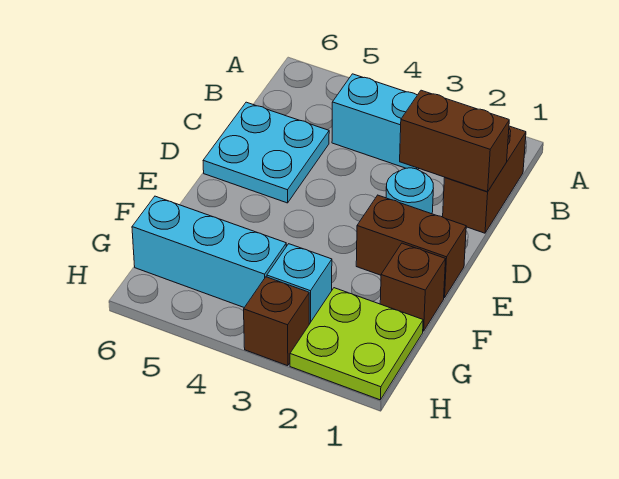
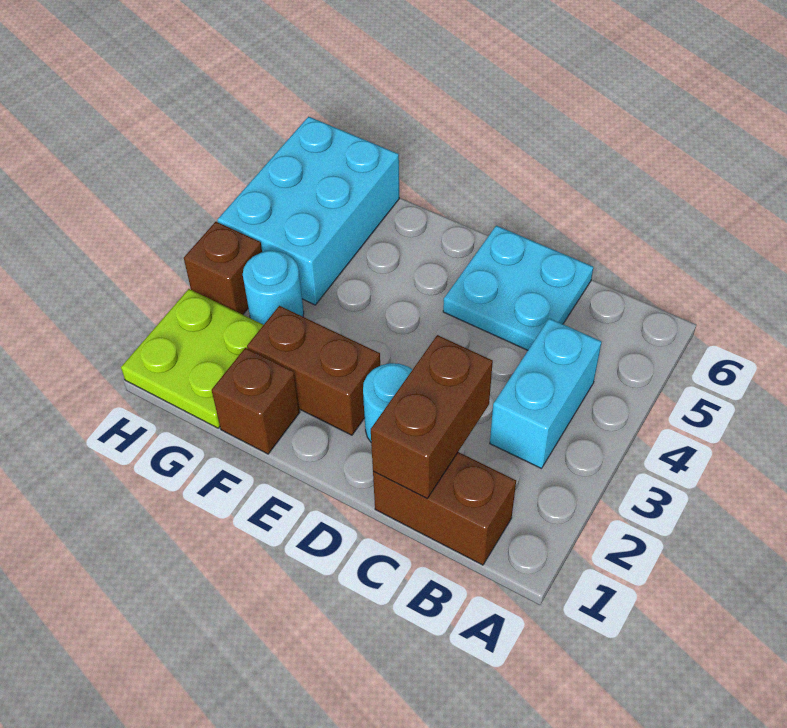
brown brick E1:E2 level 1 -> brown brick E2:F2 level 1
cyan brick G3 level 1 -> cyan round brick G3 level 1
cyan brick G4:G6 level 1 -> cyan brick G4:H6 level 1

